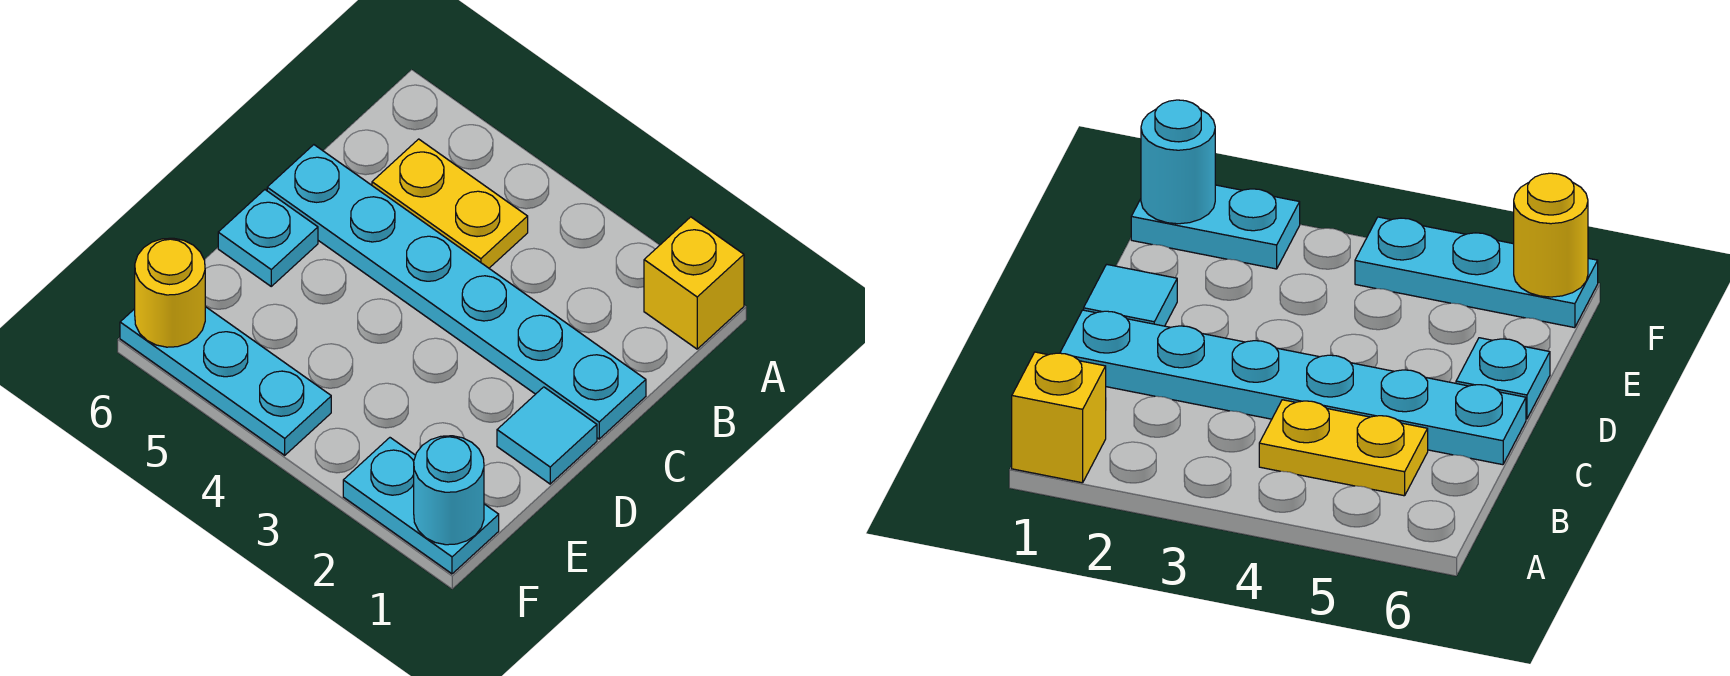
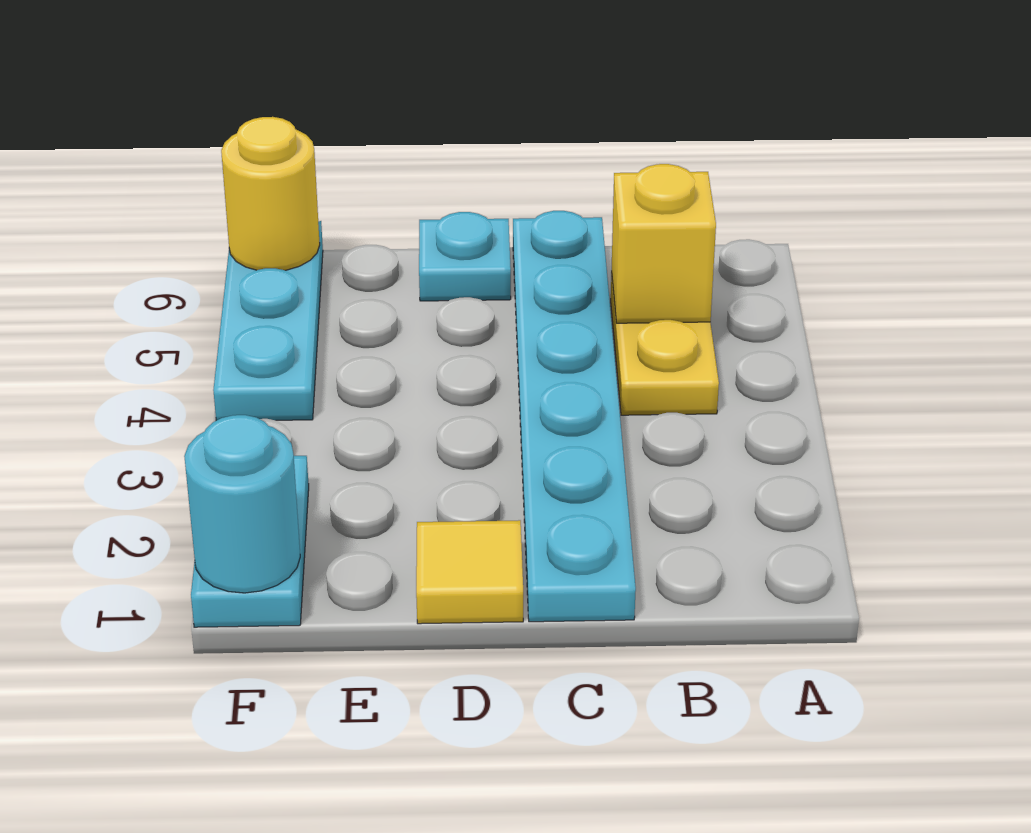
yellow brick A1 level 1 -> yellow brick B5 level 2
cyan tile D1 level 1 -> yellow tile D1 level 1

